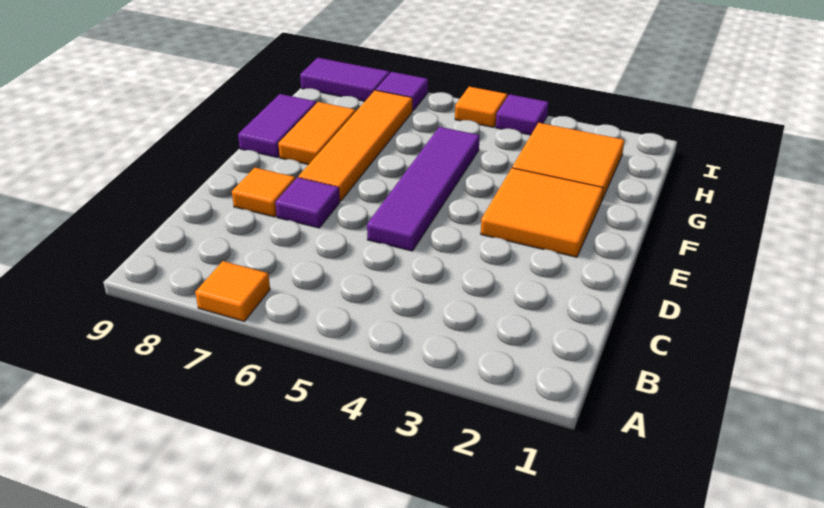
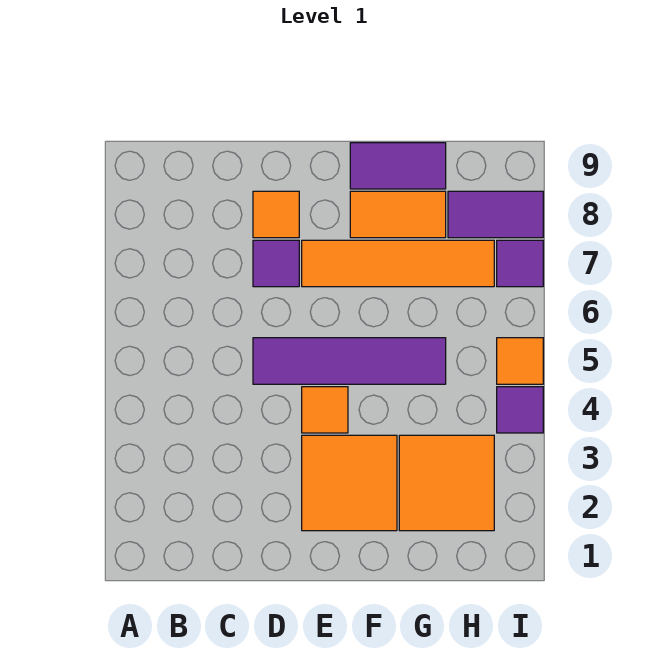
orange tile A7 level 1 -> orange tile E4 level 1
purple tile I8:I9 level 1 -> purple tile H8:I8 level 1

